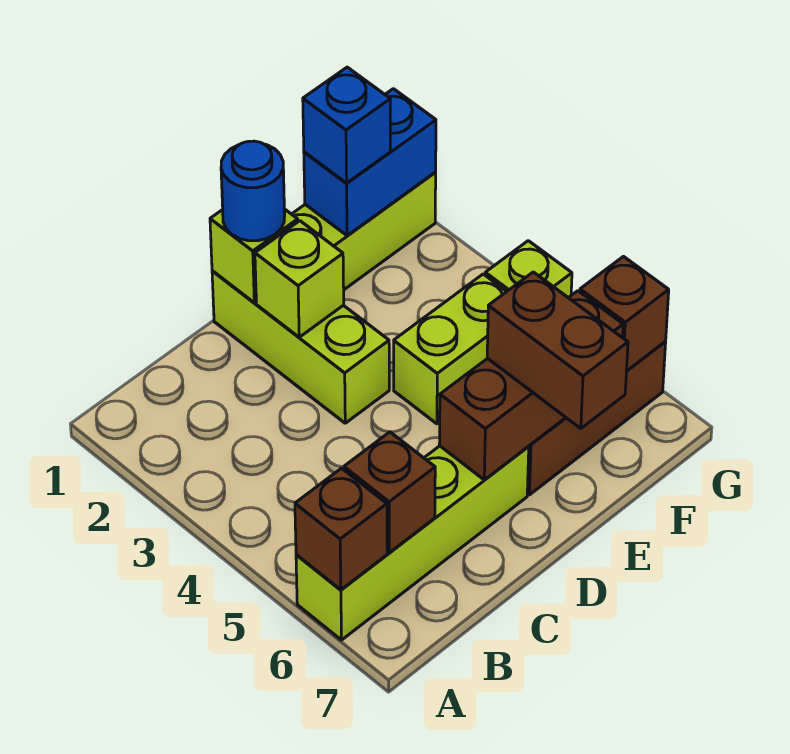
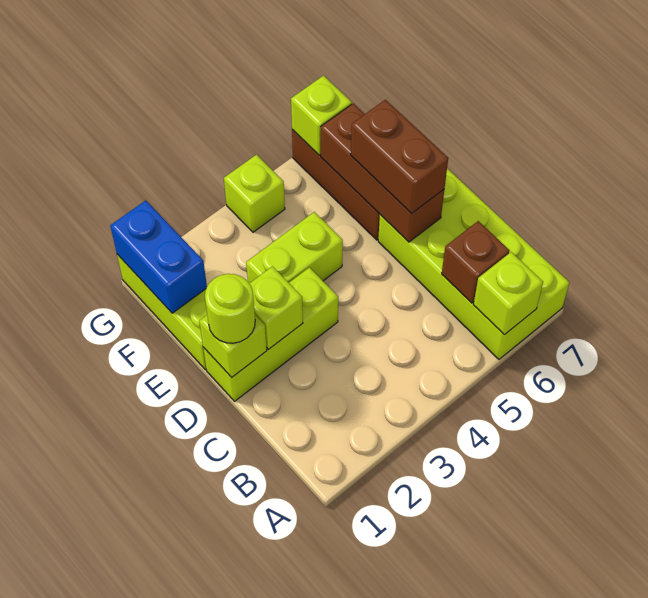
lime brick A6:D6 level 1 -> lime brick A6:D7 level 1
brown brick A6 level 2 -> lime brick A6 level 2
blue round brick D1 level 3 -> lime round brick D1 level 3
lime brick E4:F4 level 1 -> lime brick E3:E4 level 1
brown brick E6:E7 level 3 -> brown brick D6:E6 level 3
blue brick F1 level 3 -> none
brown brick G6 level 2 -> lime brick G6 level 2

